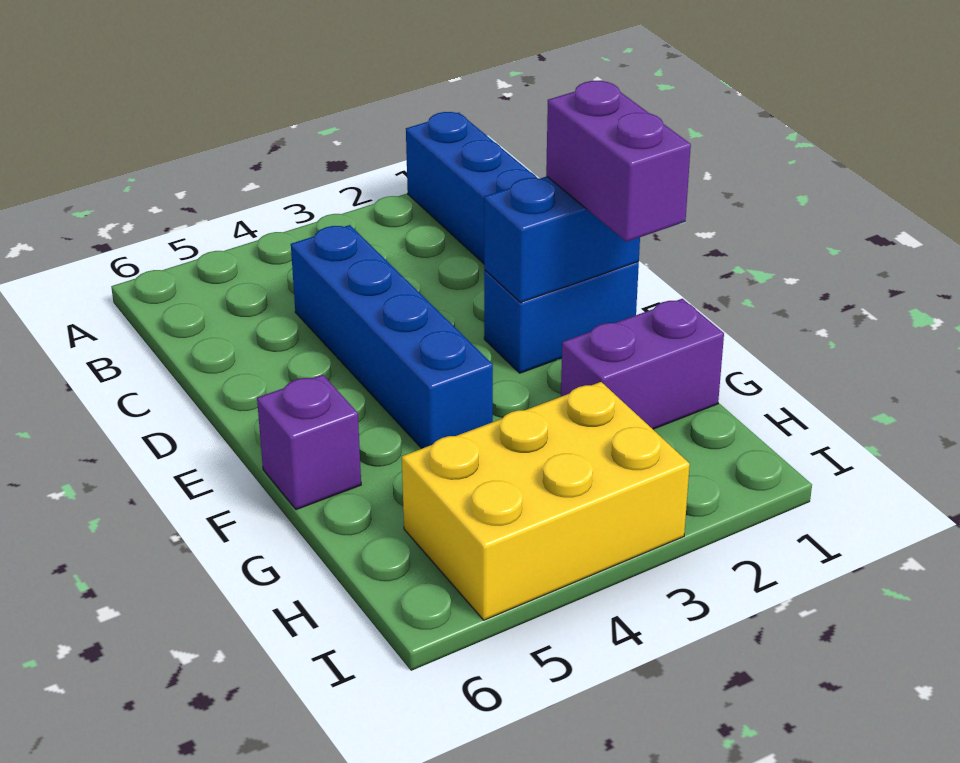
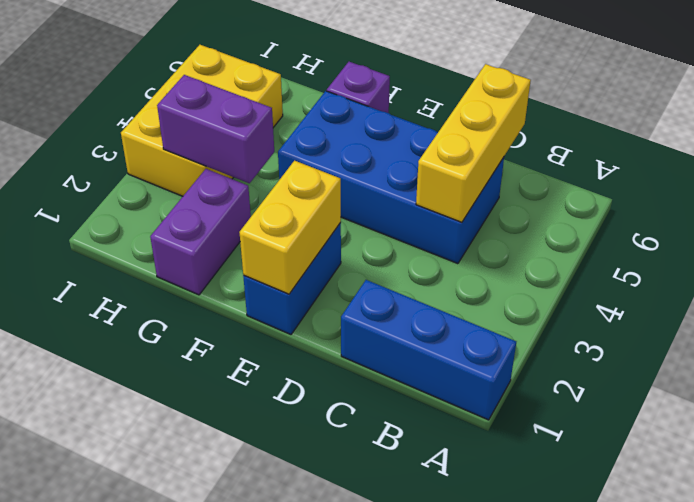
blue brick C4:F4 level 1 -> blue brick C4:F5 level 1
none -> yellow brick C4:C6 level 2
blue brick E1:E2 level 2 -> yellow brick E1:E2 level 2
purple brick E1:F1 level 3 -> purple brick G3:H3 level 2

